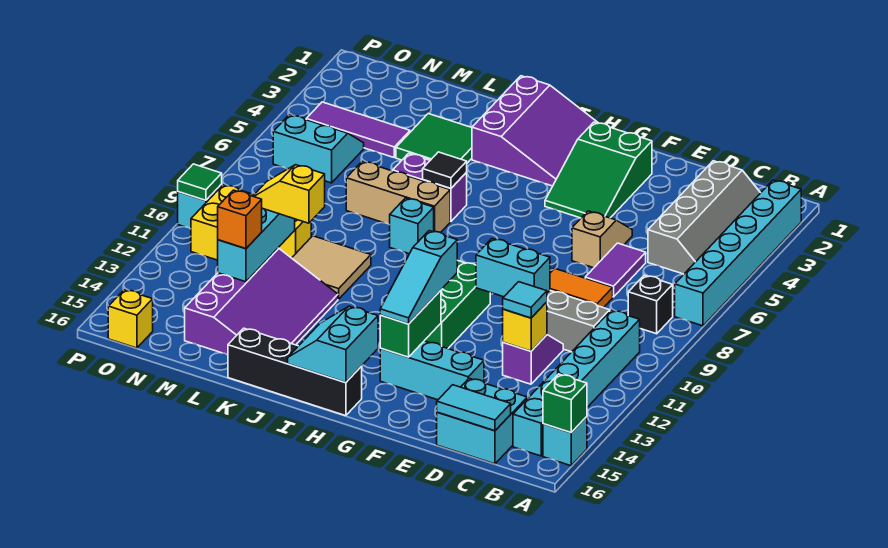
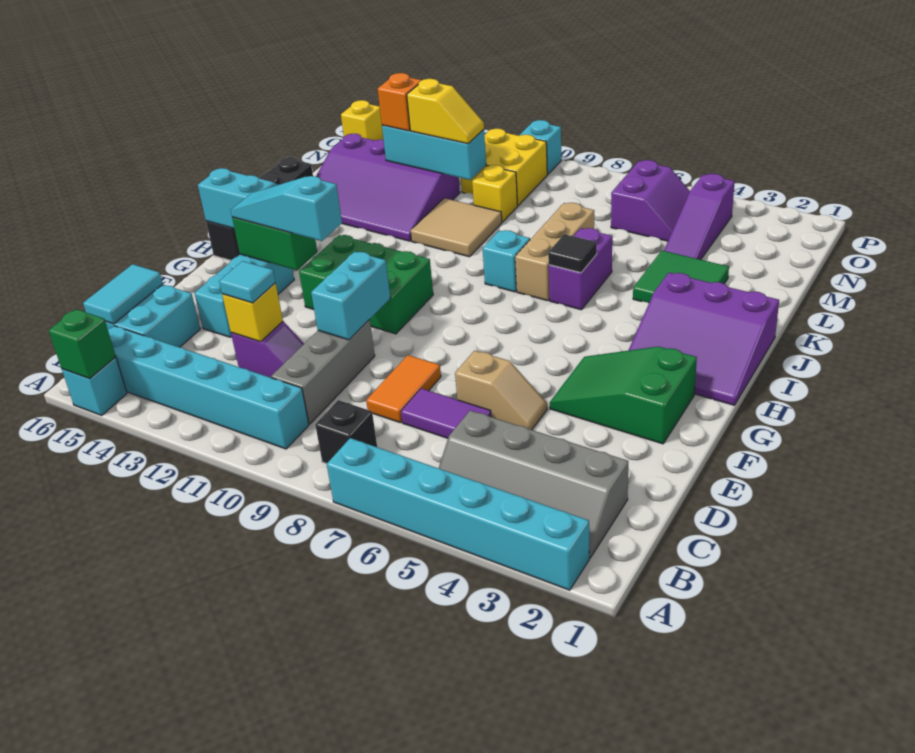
yellow slope L11:M11 level 3 top L -> yellow slope M11:M12 level 3 top 12
purple tile M4:O4 level 1 -> purple slope M4:O4 level 1 top O
cyan slope N5:O6 level 1 top 6 -> purple slope N5:O6 level 1 top 6
green tile P10 level 2 -> none

